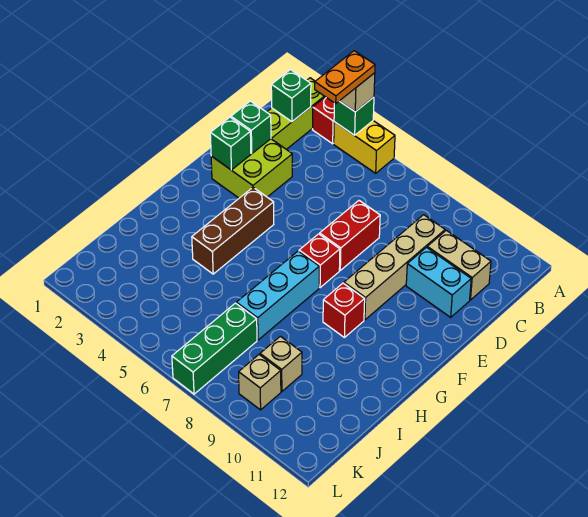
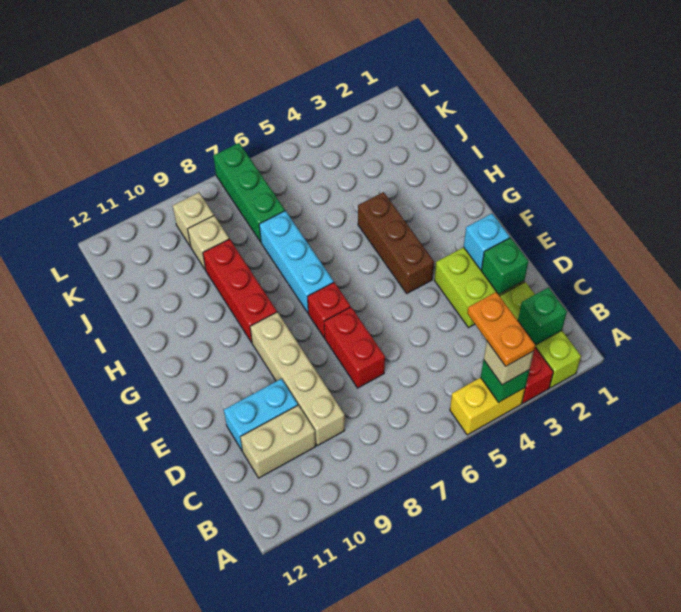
green brick E2 level 2 -> cyan brick E2 level 2
red brick G9 level 1 -> red brick G9:I9 level 1

